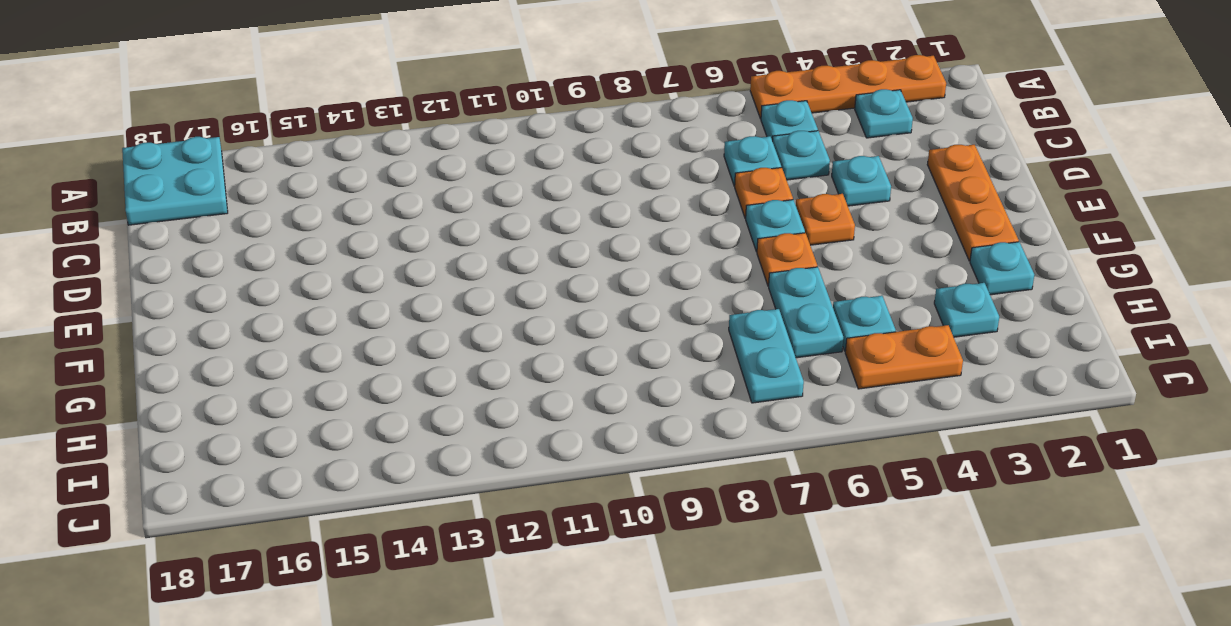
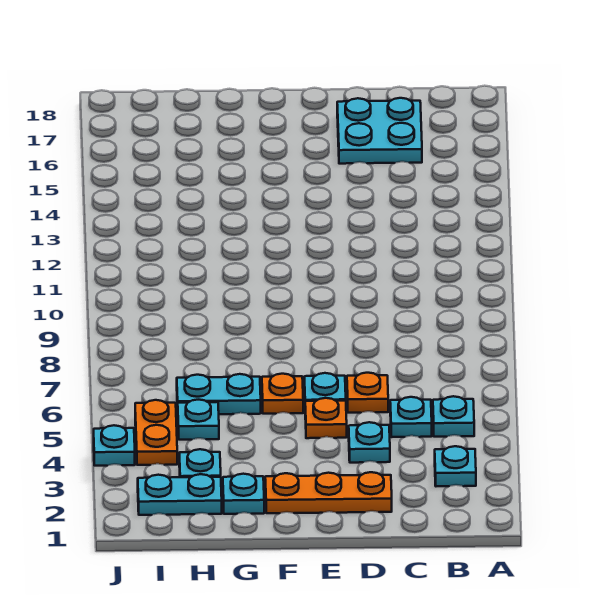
orange plate A2:A5 level 1 -> none
cyan plate A17:B18 level 1 -> cyan plate C16:D17 level 1
cyan plate C6 level 1 -> cyan plate J4 level 1
cyan plate H7:I7 level 1 -> cyan plate H2:I2 level 1

